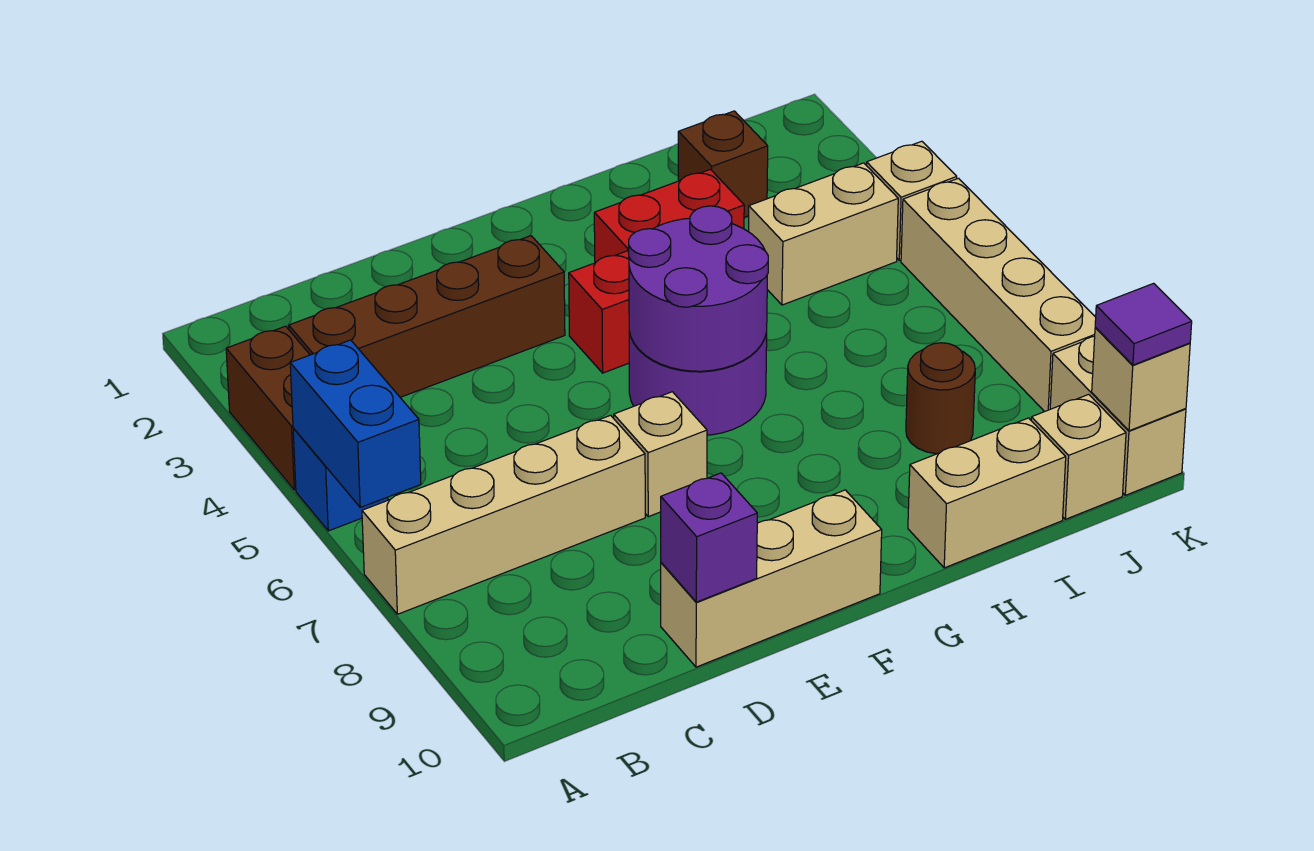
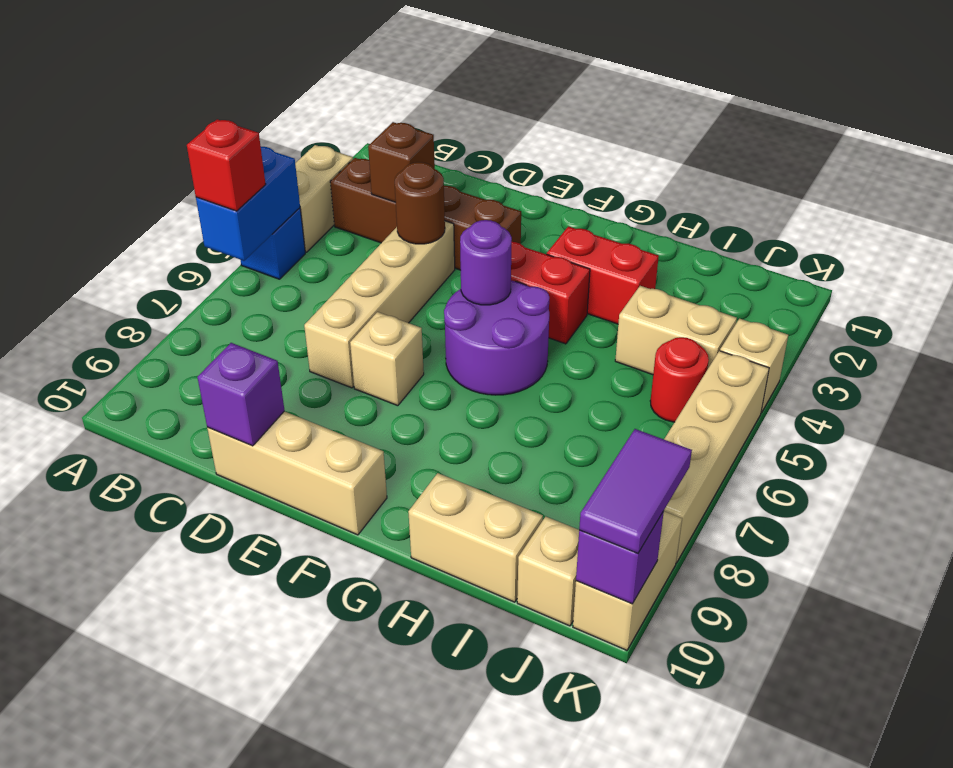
brown brick A3:A4 level 1 -> tan brick A3:A4 level 1
none -> red brick A6 level 3
tan brick A7:D7 level 1 -> tan brick D4:D7 level 1
purple round brick F5:G6 level 2 -> purple round brick F5 level 2
brown brick I2 level 1 -> brown brick C3 level 2
brown round brick I8 level 1 -> brown round brick D4 level 2
none -> red round brick J5 level 1
tan brick K10 level 2 -> purple brick K10 level 2
purple tile K10 level 3 -> purple tile K9:K10 level 3

